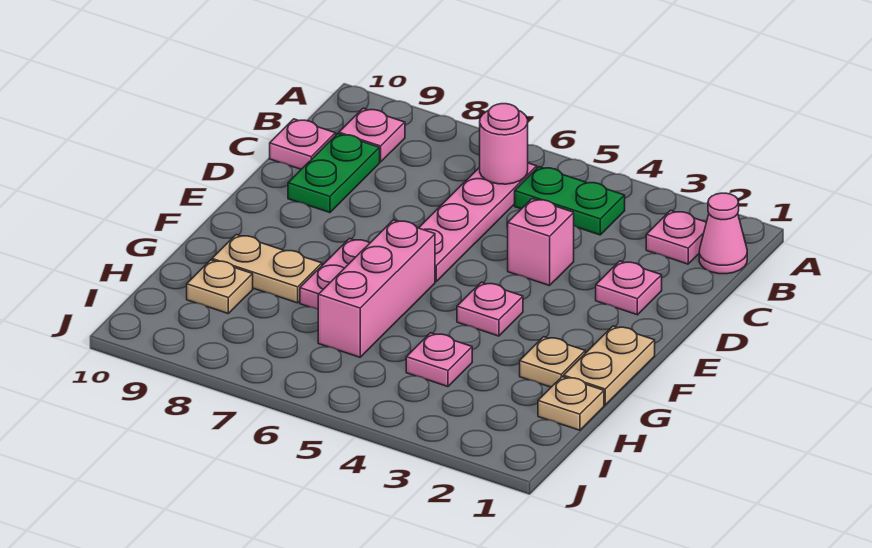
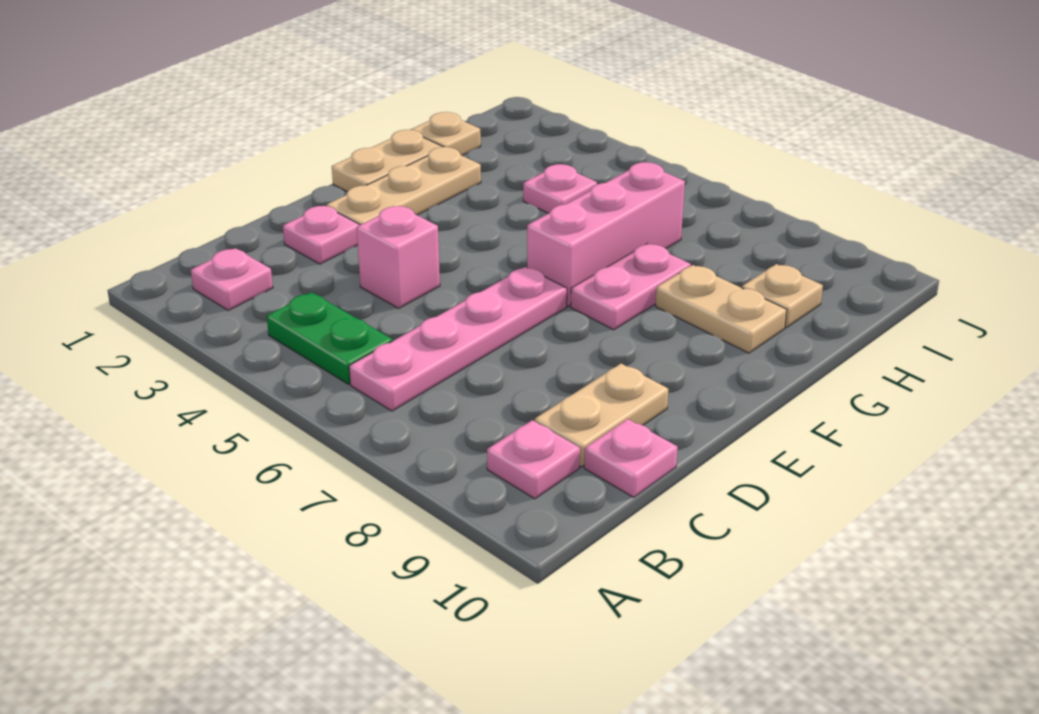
pink cone B1 level 1 -> none
pink round brick B6 level 2 -> none
green plate C9:D9 level 1 -> tan plate C9:D9 level 1
pink plate F4 level 1 -> none
tan plate G2 level 1 -> tan plate E2:G2 level 1

